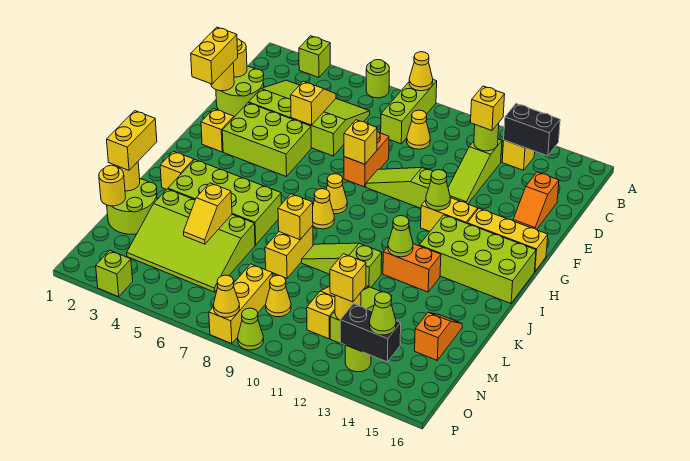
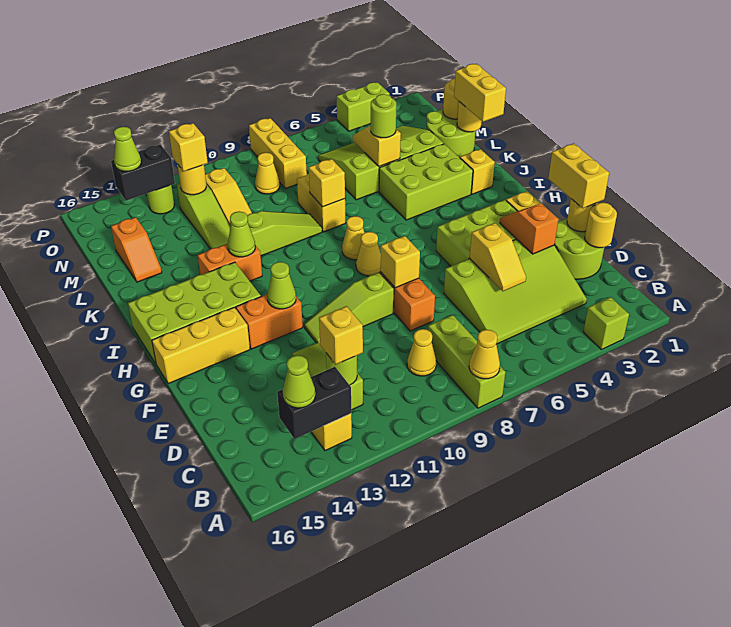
lime round brick A6 level 1 -> lime round brick L5 level 3
orange slope D15:E15 level 1 top D -> orange slope E3:F3 level 2 top E
lime slope F9:F11 level 1 top 11 -> lime slope F9:F11 level 1 top 9
yellow brick G12:G13 level 1 -> orange brick G12:G13 level 1
lime brick J3:K6 level 1 -> lime brick J3:K5 level 1
lime brick P3 level 1 -> lime brick P3:P4 level 1
yellow cone P8 level 2 -> none
lime cone P9 level 1 -> lime cone B14 level 3

